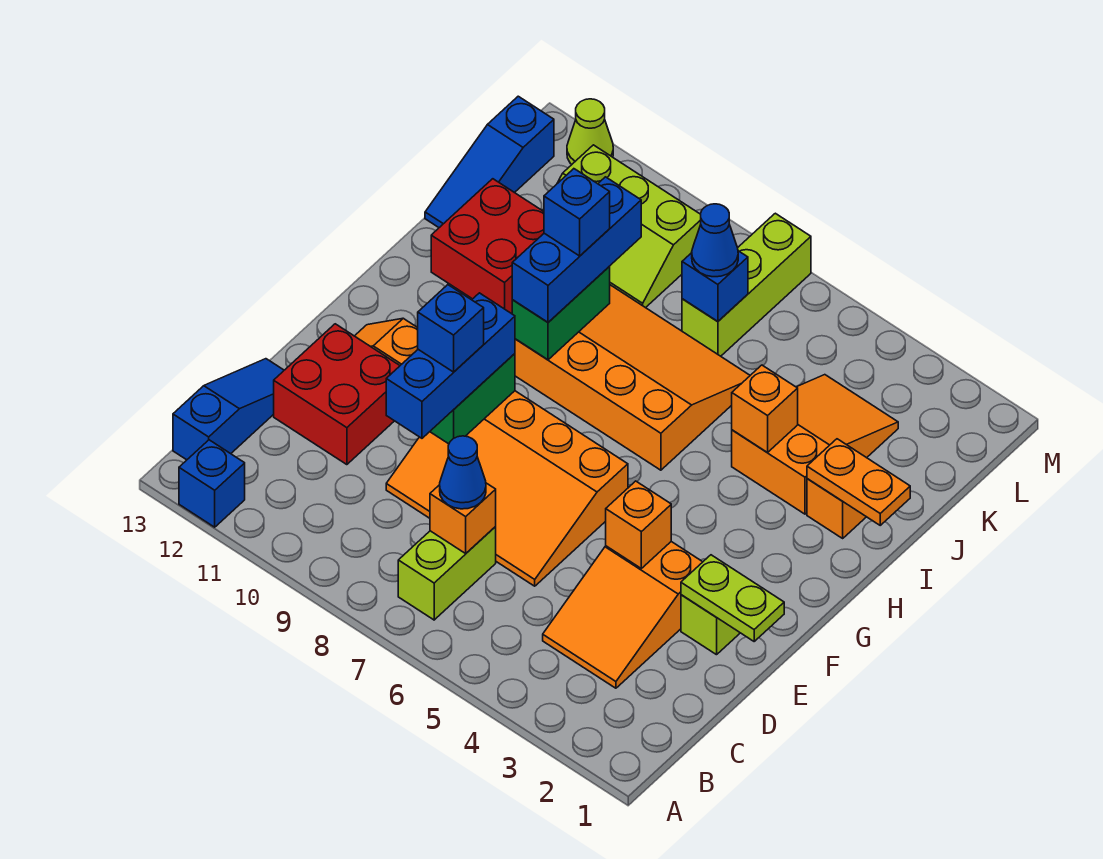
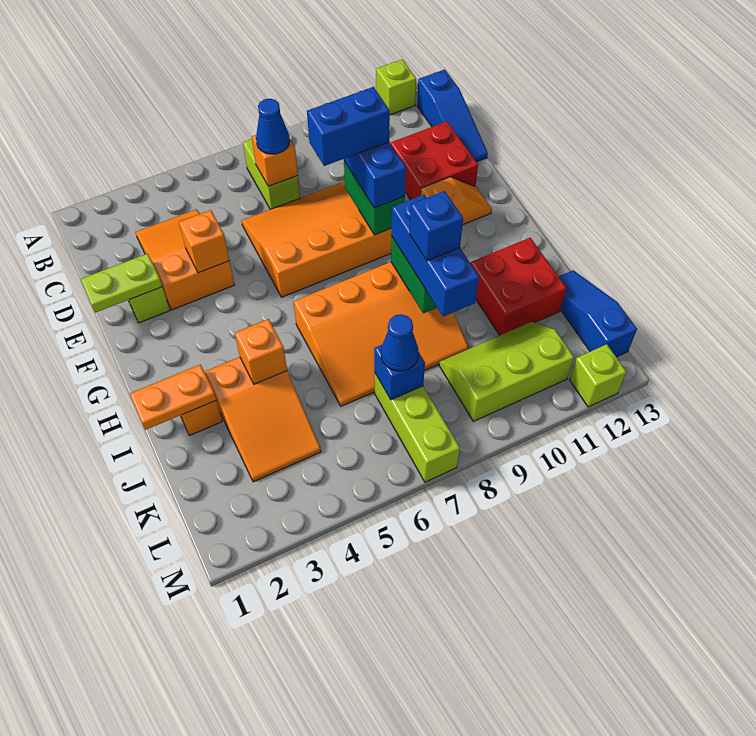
blue brick A12 level 1 -> lime brick A12 level 1
blue brick E9 level 4 -> blue brick E8:E9 level 4
lime cone M12 level 1 -> lime brick M12 level 1

